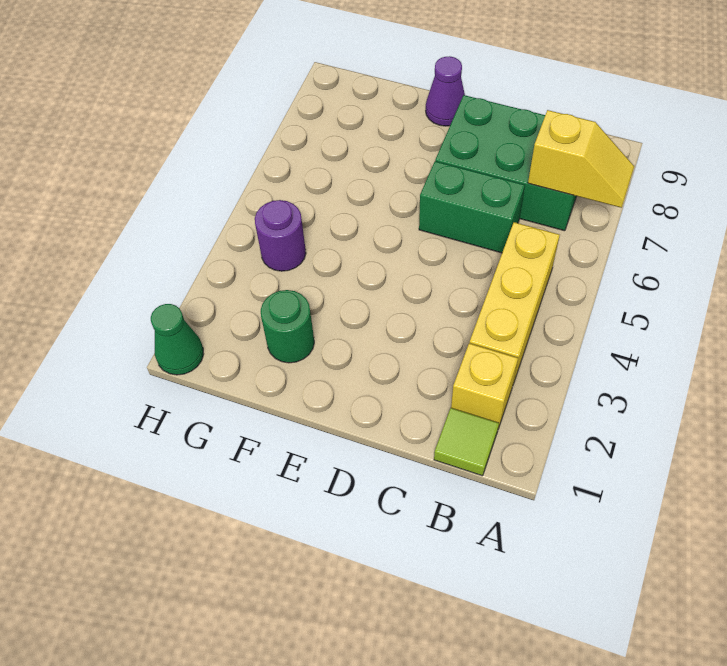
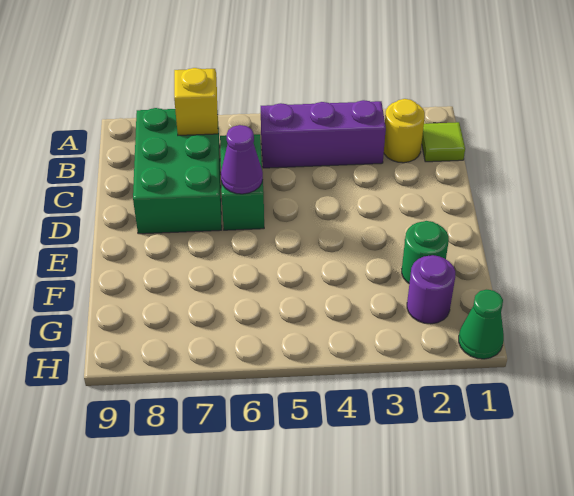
yellow brick B2 level 1 -> yellow round brick B2 level 1
yellow brick B3:B5 level 1 -> purple brick B3:B5 level 1
purple cone E9 level 1 -> purple cone D6 level 2
purple round brick G4 level 1 -> purple round brick G2 level 1

